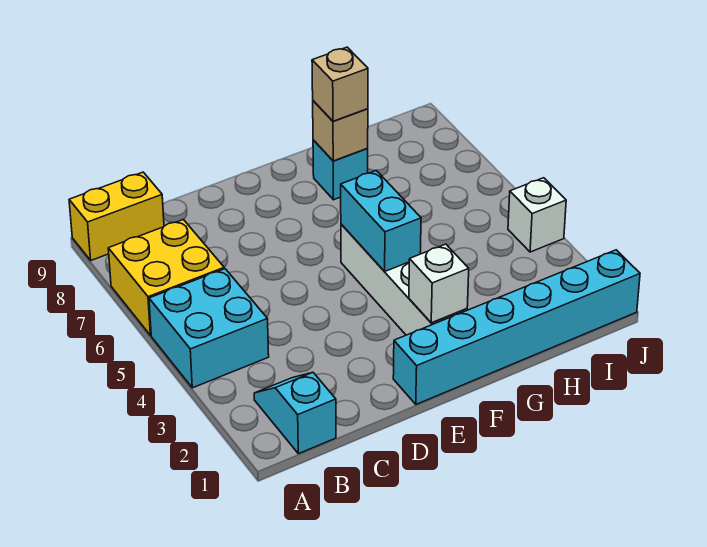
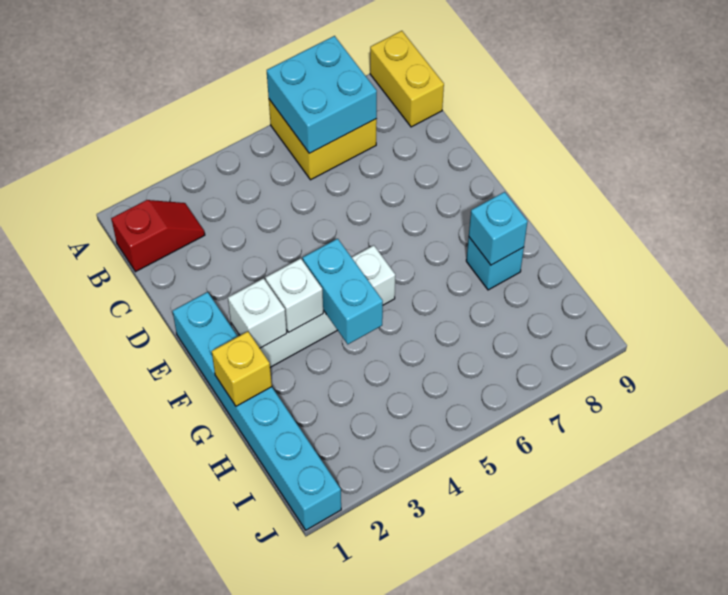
cyan brick A4:B5 level 1 -> cyan brick A6:B7 level 2
cyan slope B1:B2 level 1 top 1 -> red slope B1:B2 level 1 top 1
cyan brick F4:F5 level 2 -> cyan brick F4:G4 level 2
none -> yellow brick G1 level 2
tan brick G8 level 2 -> cyan brick G8 level 2
tan brick G8 level 3 -> none
white brick J4 level 1 -> white brick F3 level 2

